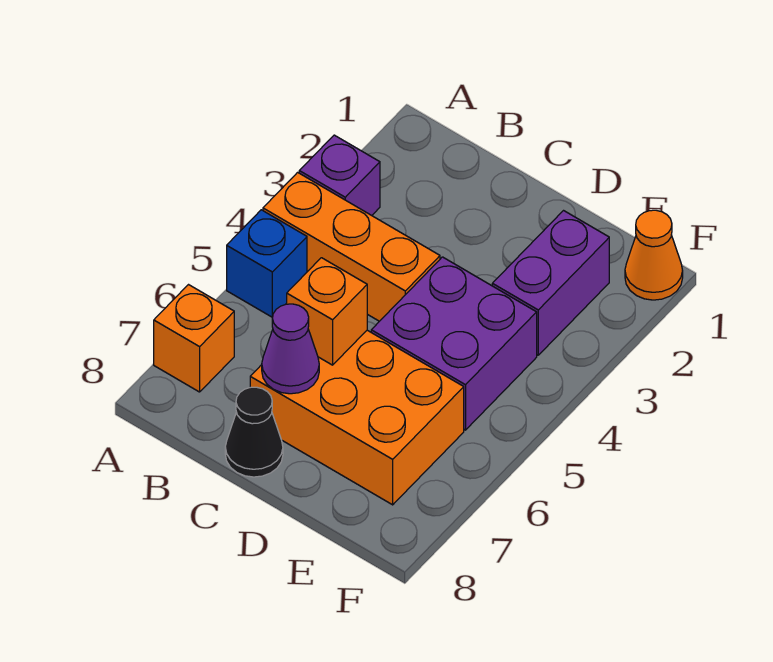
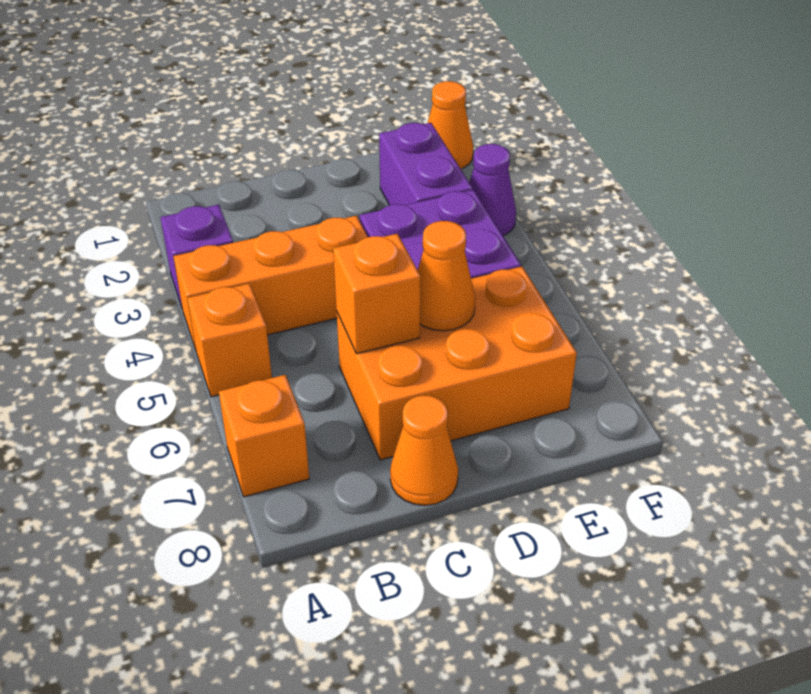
blue brick A5 level 1 -> orange brick A5 level 1
purple cone C7 level 2 -> purple cone F3 level 1
black cone C8 level 1 -> orange cone C8 level 1
none -> orange cone D6 level 2

